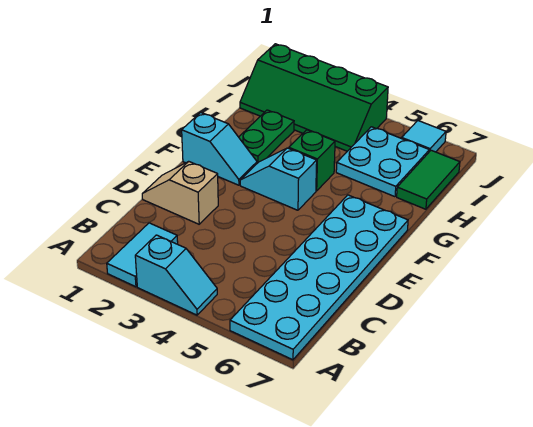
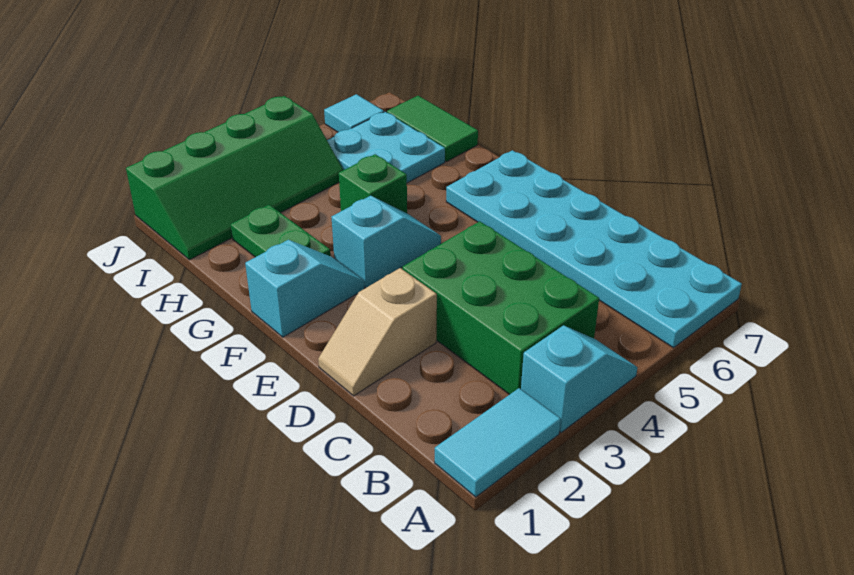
cyan tile A2:B2 level 1 -> cyan tile A1:A2 level 1
none -> green brick B3:D4 level 1
cyan slope F3:F4 level 1 top 4 -> cyan slope F3:F4 level 1 top 3

